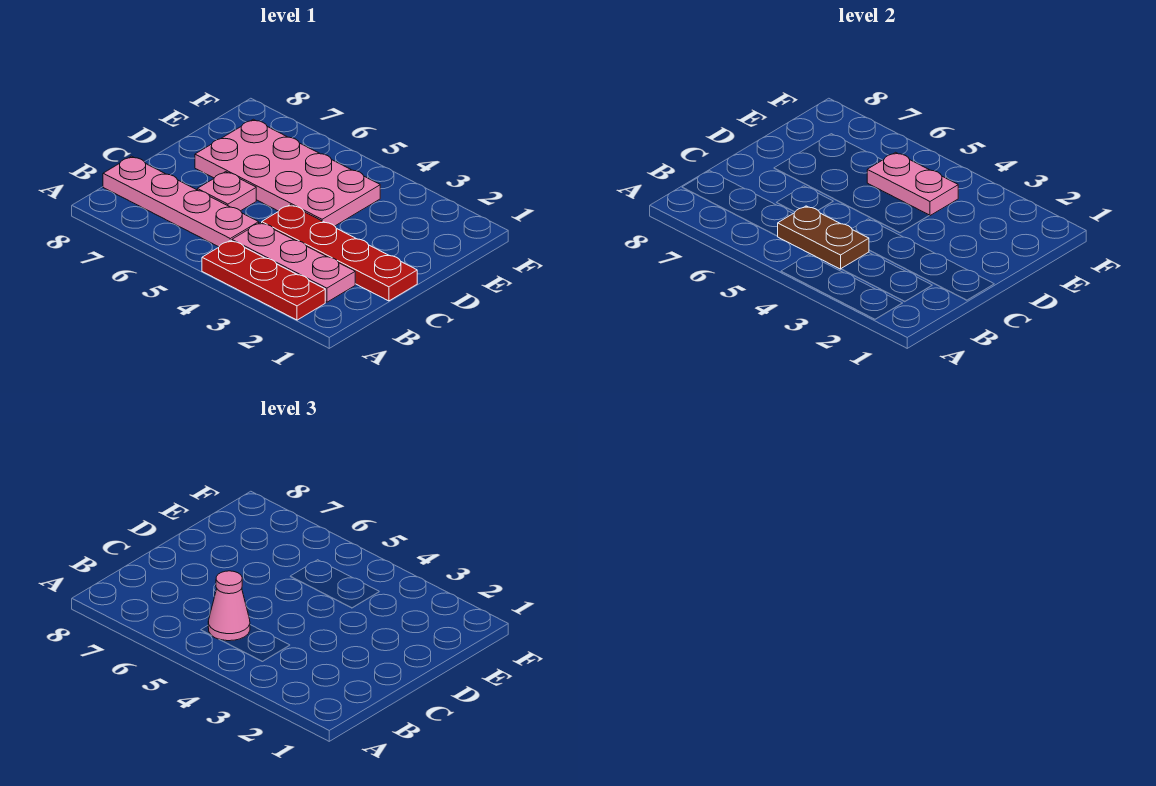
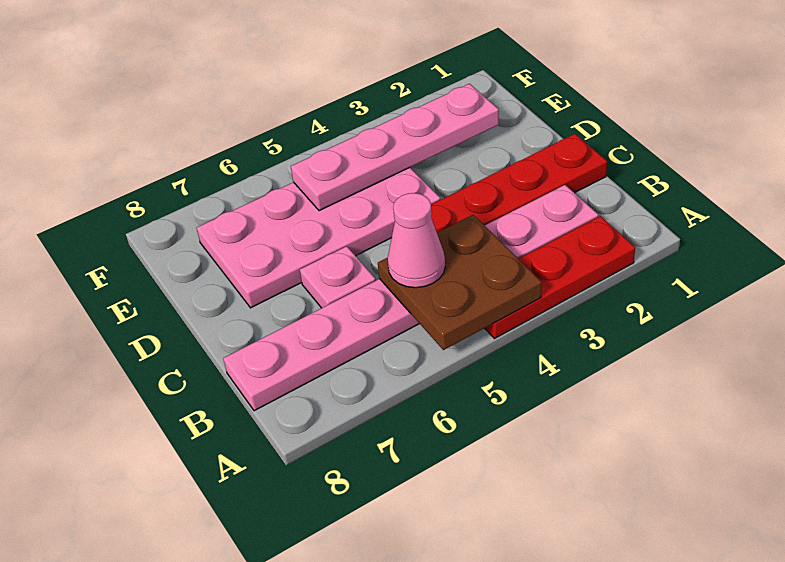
brown plate B4:B5 level 2 -> brown plate A4:B5 level 2
pink plate E4:E5 level 2 -> pink plate E2:E5 level 2

